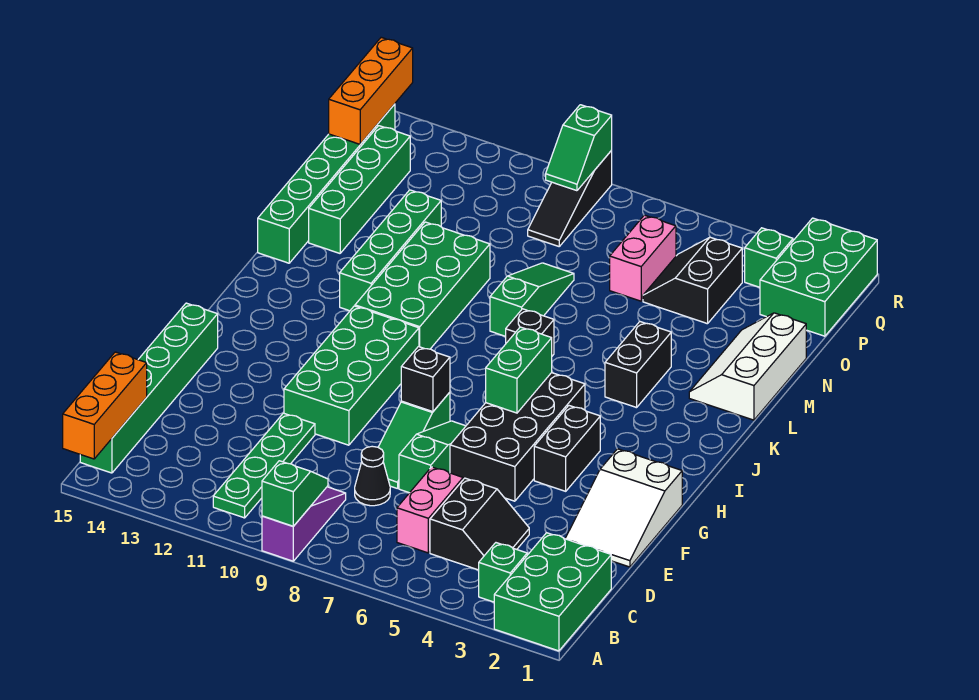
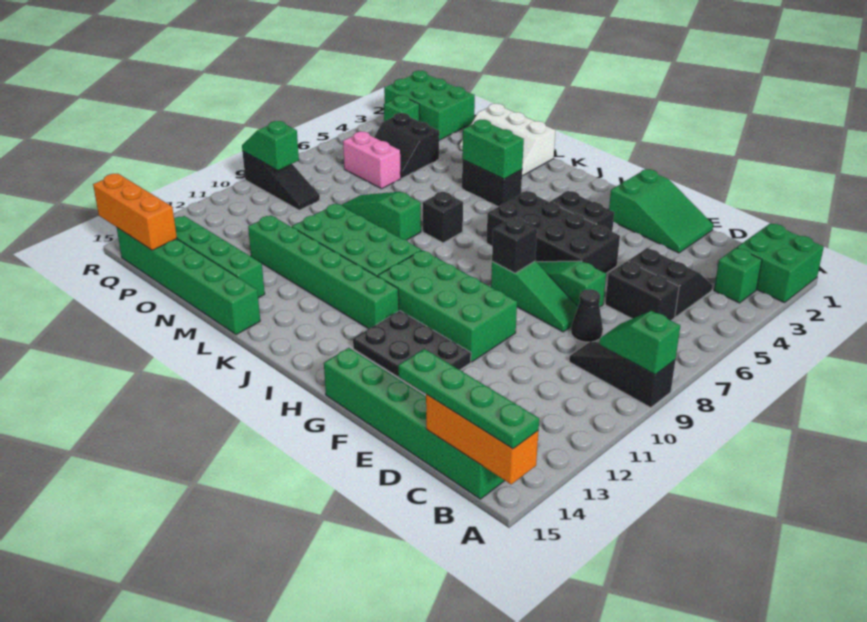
green brick A1:C2 level 1 -> green brick A1:B2 level 1
purple slope A9:C9 level 1 top A -> black slope A9:C9 level 1 top A
green plate B11:E11 level 1 -> green plate A15:D15 level 3
pink brick C6:D6 level 1 -> black brick C6:D6 level 1
white slope E1:G2 level 1 top G -> green slope E1:G2 level 1 top G
none -> black plate F12:H13 level 1
green brick H6:I6 level 2 -> green brick K4:L4 level 2
green brick K12:N12 level 1 -> green brick I12:N12 level 1
green slope Q9:R9 level 2 top R -> green slope Q9:R9 level 2 top Q

